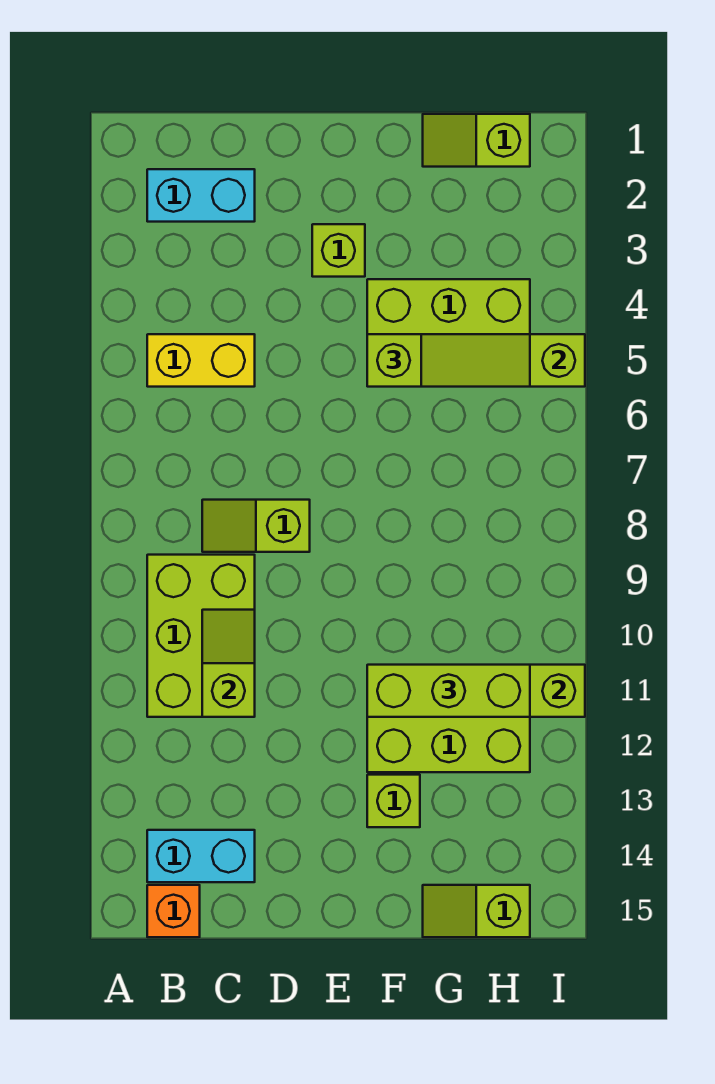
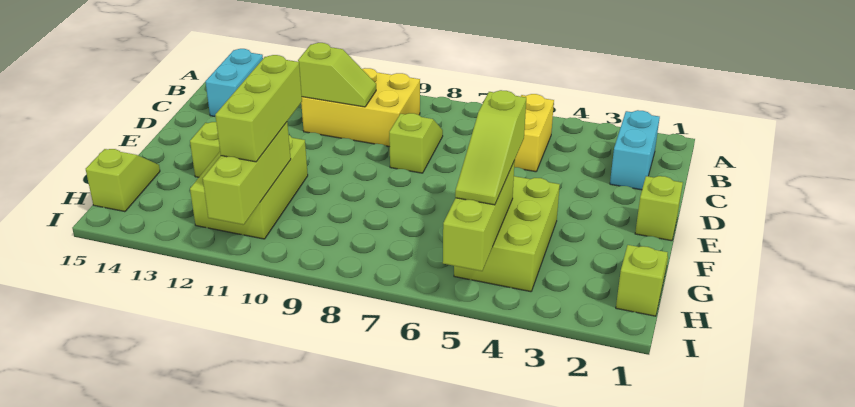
lime brick B9:C11 level 1 -> yellow brick B9:C11 level 1
orange brick B15 level 1 -> none
lime brick E3 level 1 -> lime brick E1 level 1

